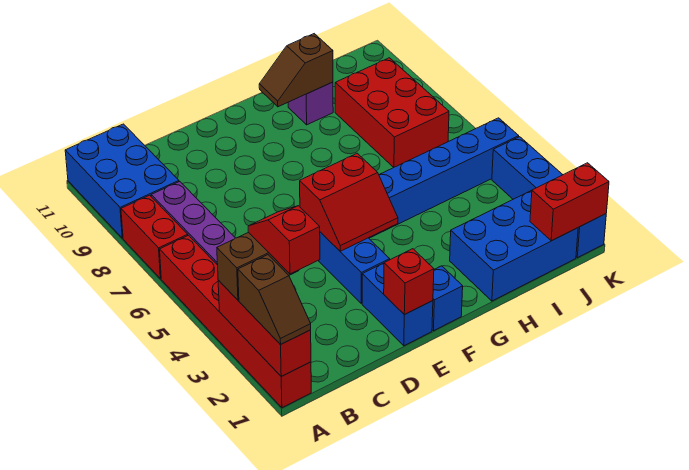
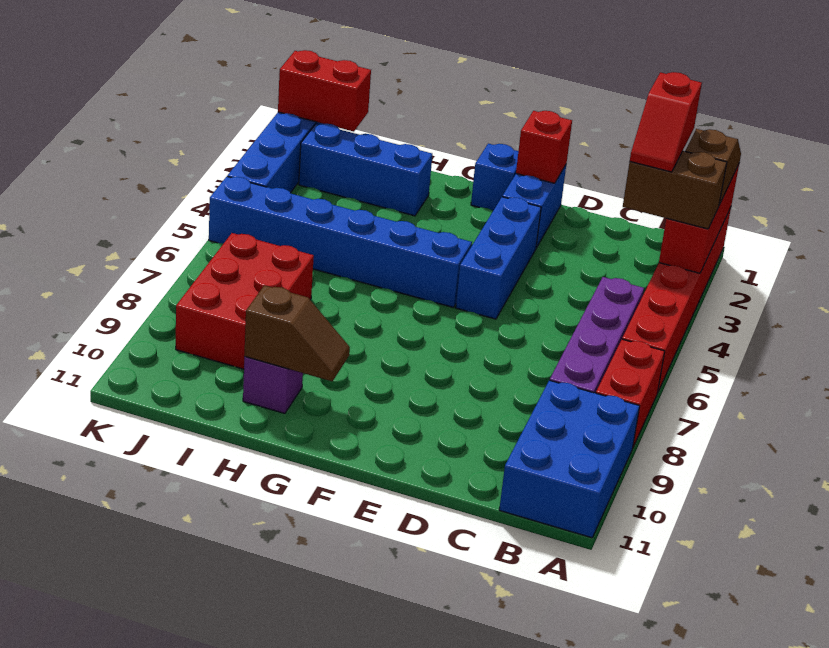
red slope E4:F5 level 2 top 5 -> none
blue brick H1:J2 level 1 -> blue brick H2:J2 level 1

